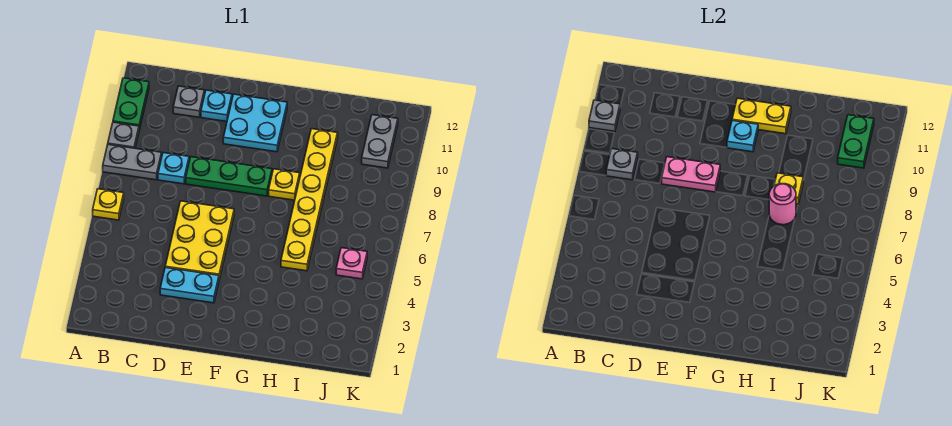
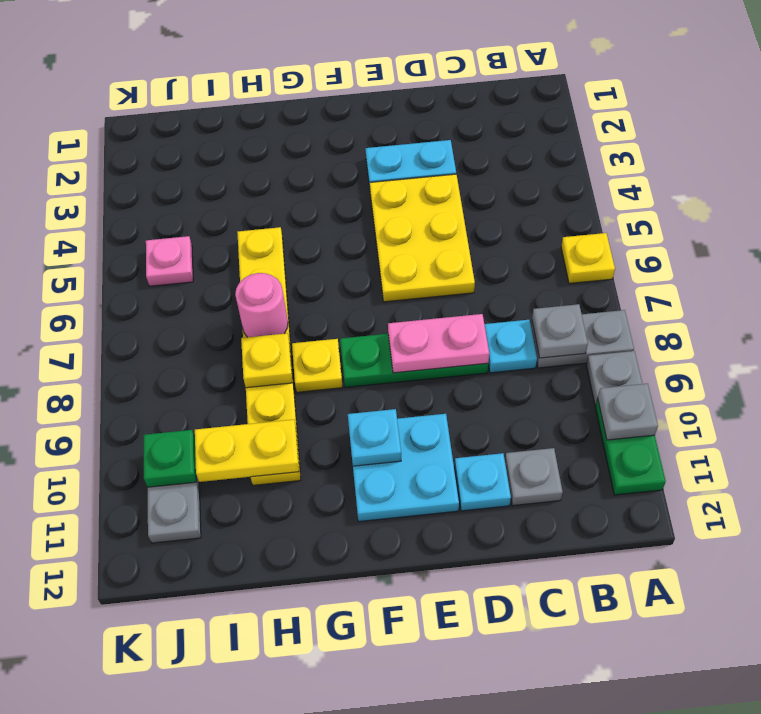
yellow plate F11:G11 level 2 -> yellow plate H10:I10 level 2
green plate J10:J11 level 2 -> green plate J10 level 2

